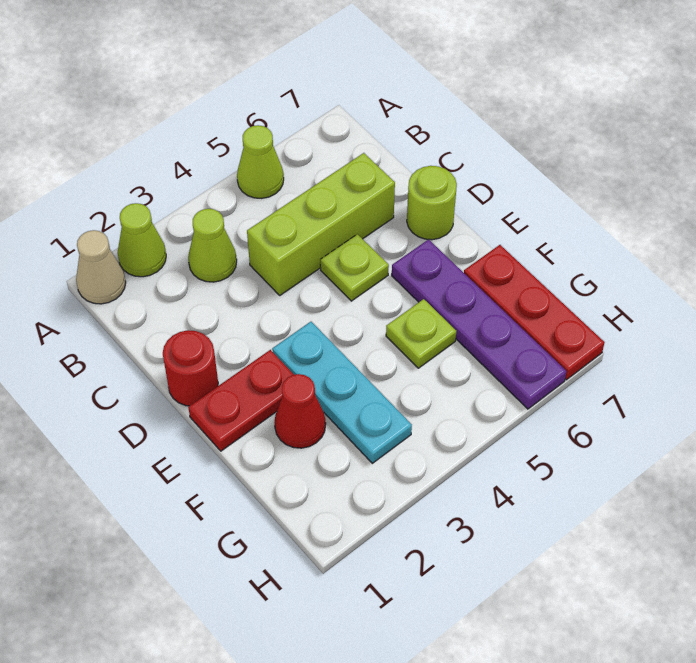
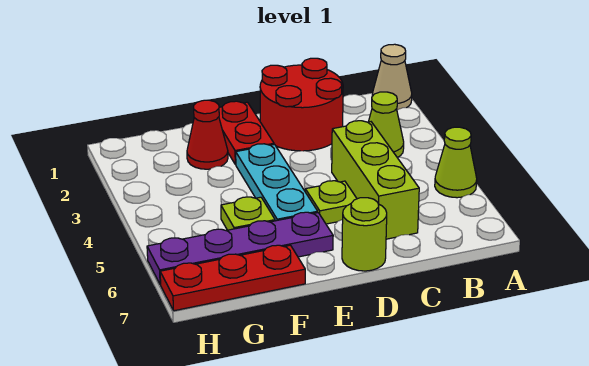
lime cone A2 level 1 -> none
red round brick D1 level 1 -> red round brick C1:D2 level 1
cyan plate E3:G3 level 1 -> cyan plate E3:E5 level 1

